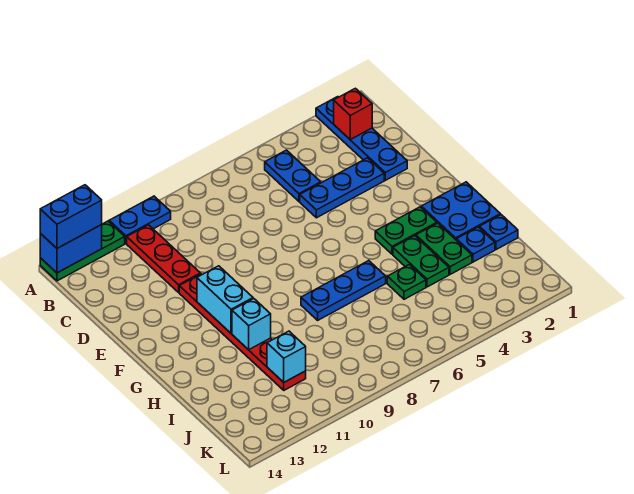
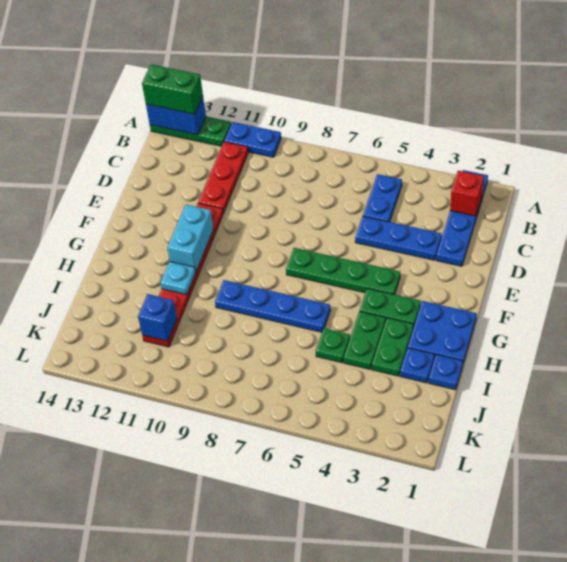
blue brick A13:A14 level 3 -> green brick A13:A14 level 3
none -> green plate F4:F7 level 1
blue plate H6:H8 level 1 -> blue plate H6:H9 level 1
cyan brick H11 level 2 -> cyan plate H11 level 2
cyan brick J11 level 2 -> blue brick J11 level 2

